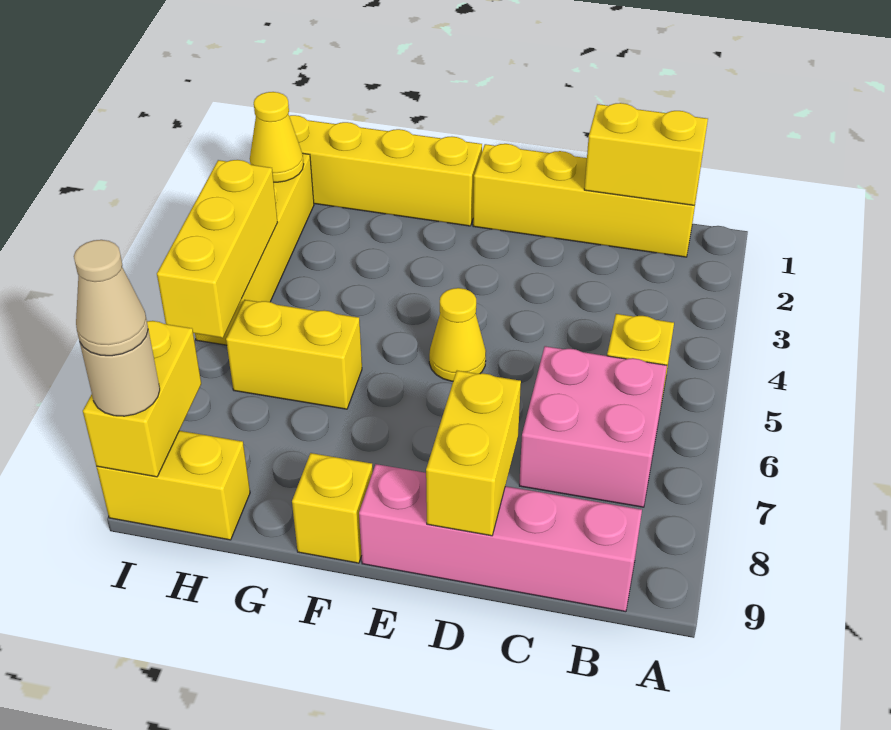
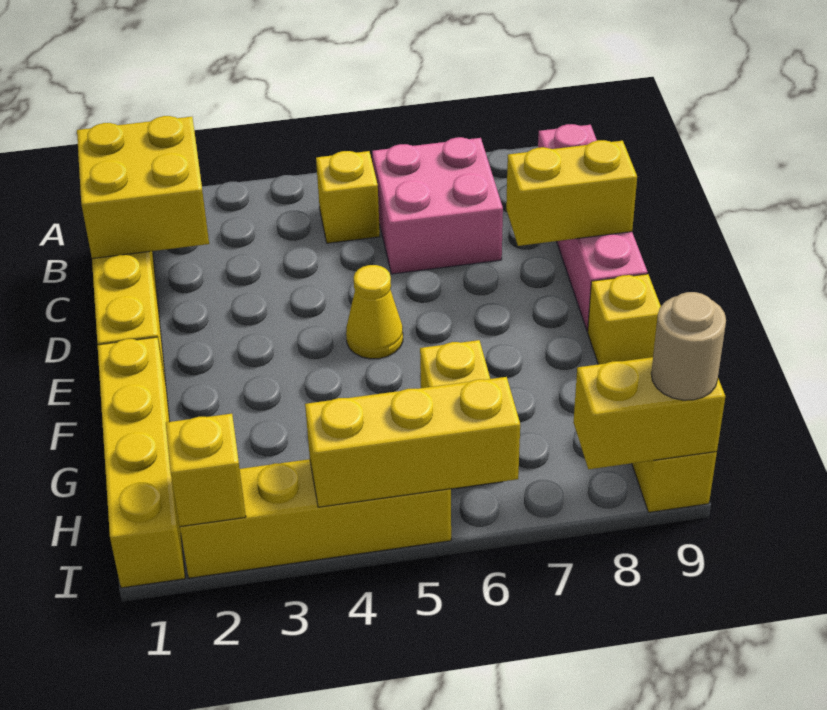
yellow brick B1:C1 level 2 -> yellow brick B1:C2 level 2
yellow cone I2 level 2 -> yellow brick I2 level 2
tan cone I9 level 4 -> none

